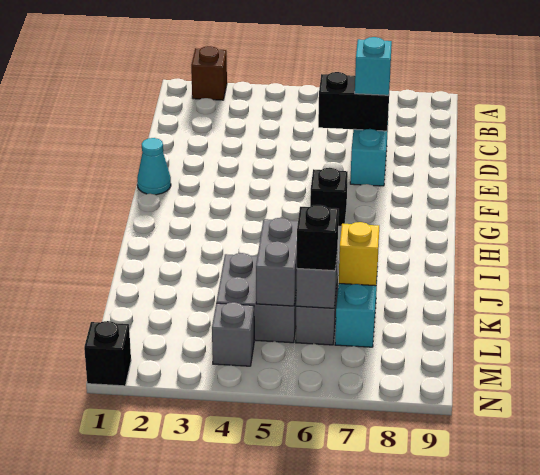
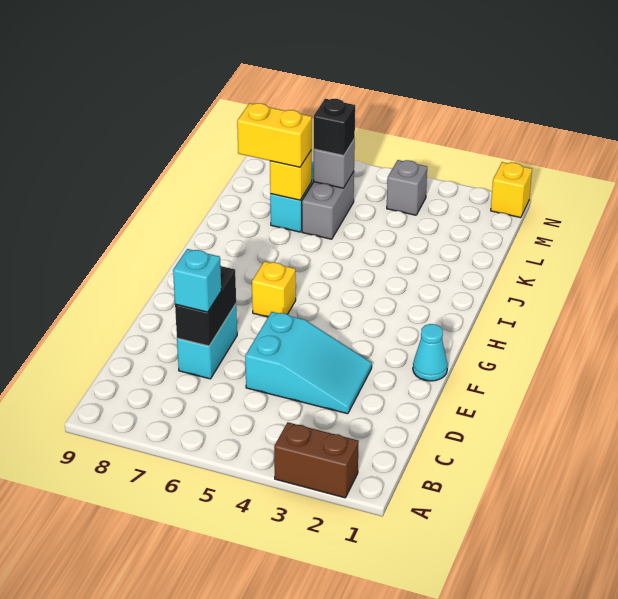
brown brick A2 level 1 -> brown brick A2:A3 level 1
none -> cyan slope D3:E5 level 1 top 5
black brick D6:D7 level 2 -> black brick D7:E7 level 2
black brick G6 level 1 -> yellow brick G6 level 1
grey brick K4:L5 level 1 -> none
grey brick K5:L5 level 2 -> none
none -> yellow brick K7:K8 level 3
black brick N1 level 1 -> yellow brick N1 level 1

